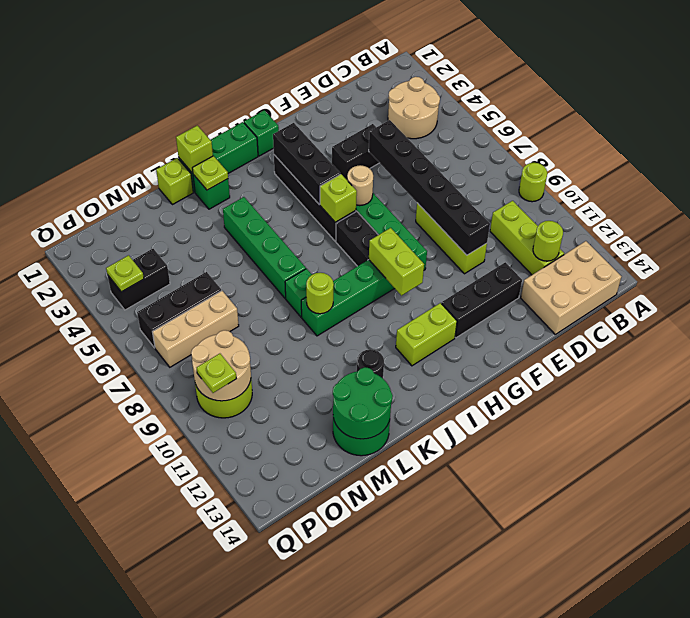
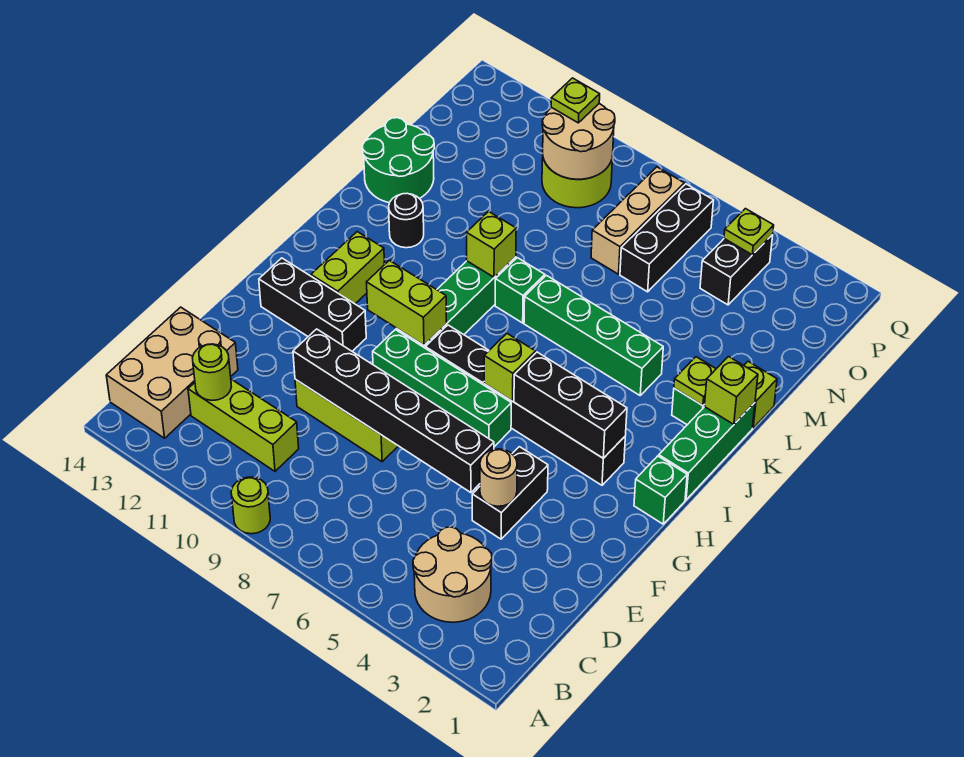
black brick E12:G12 level 1 -> black brick G11:G13 level 1
tan round brick G6 level 2 -> tan round brick E4 level 2
lime round brick K9 level 2 -> lime brick K9 level 2
green round brick L13:M14 level 2 -> none

